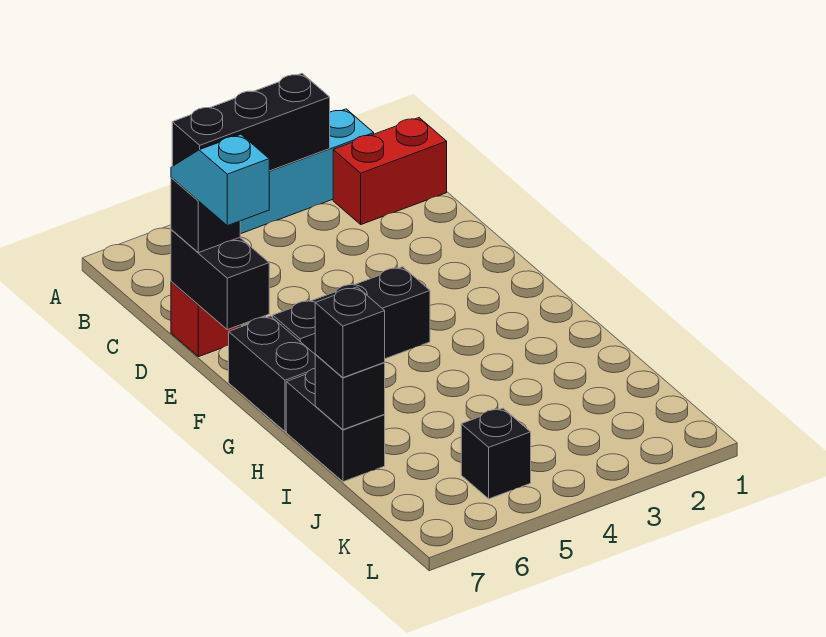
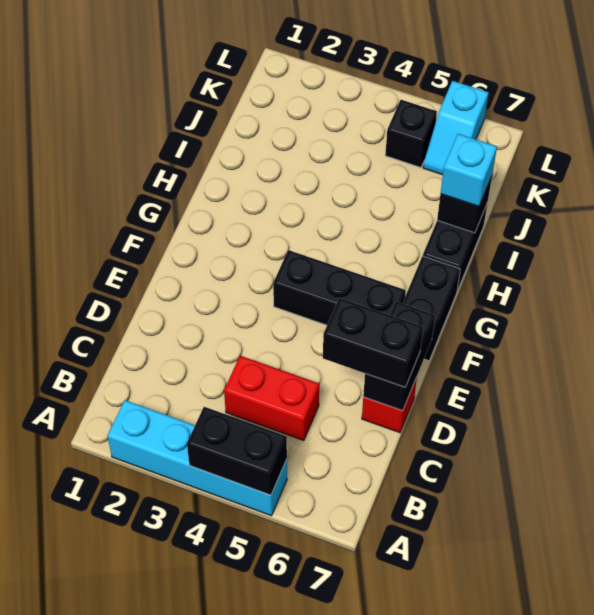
black brick A3:A5 level 2 -> black brick A4:A5 level 2
red brick B1:B2 level 1 -> red brick C4:C5 level 1
black brick D7 level 3 -> black brick D6:D7 level 3
cyan slope D7:E7 level 4 top E -> cyan slope K6:L6 level 1 top L
black brick I7 level 3 -> cyan brick I7 level 3

